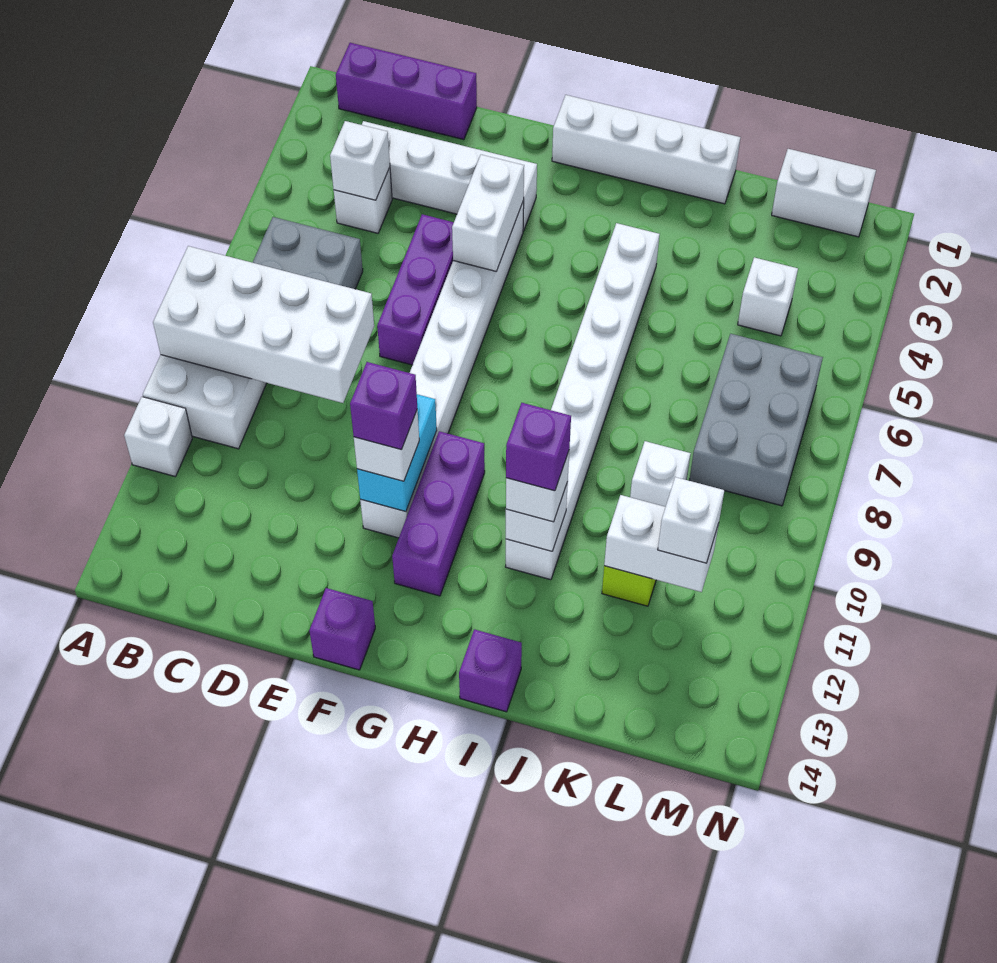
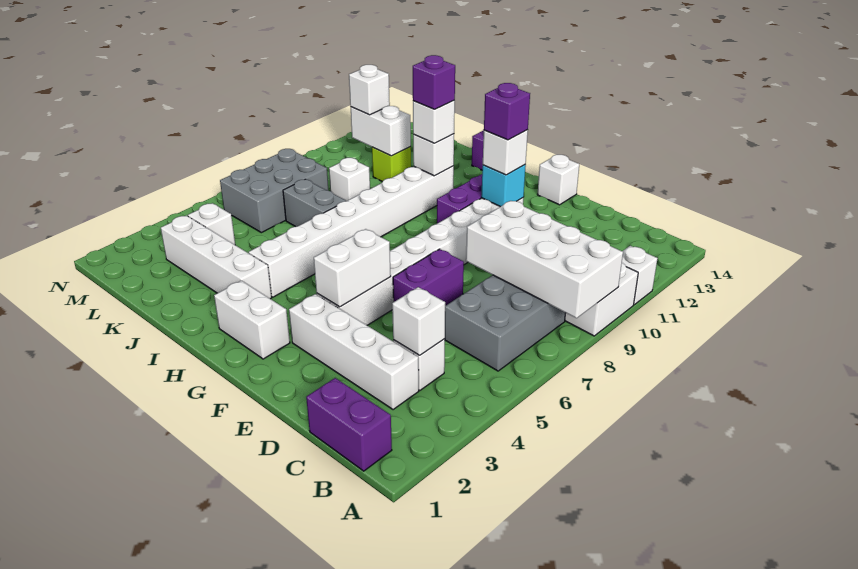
purple brick B1:D1 level 1 -> purple brick B1:C1 level 1
purple brick E5:E7 level 1 -> purple brick E6:E7 level 1
cyan brick F10:F11 level 2 -> cyan brick F11 level 2
purple brick F14 level 1 -> white brick F14 level 1
white brick G1:J1 level 1 -> white brick I3:L3 level 1
none -> grey brick J7:K7 level 1
white brick L1:M1 level 1 -> white brick G2:H2 level 1

